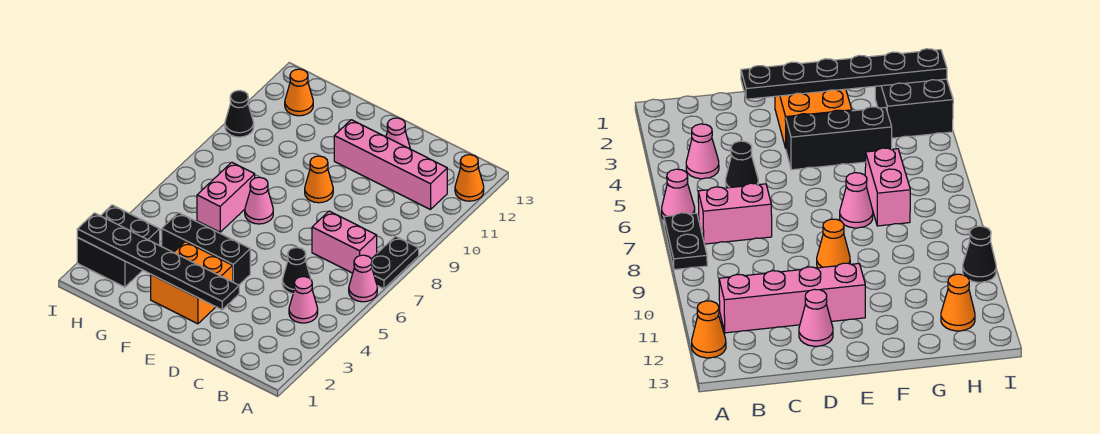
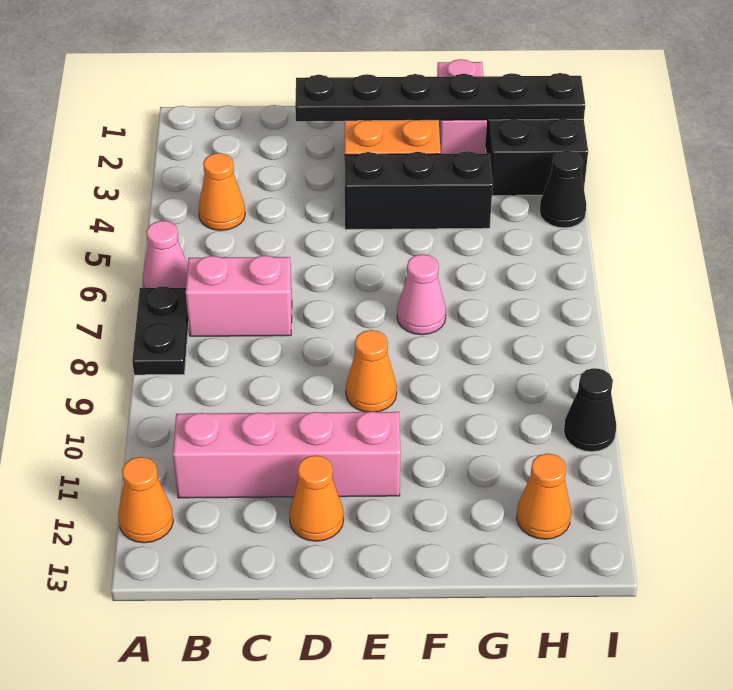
pink cone B4 level 1 -> orange cone B4 level 1
black cone C5 level 1 -> black cone I4 level 1
pink cone D12 level 1 -> orange cone D12 level 1
pink brick G6:G7 level 1 -> pink brick G1:G2 level 1

